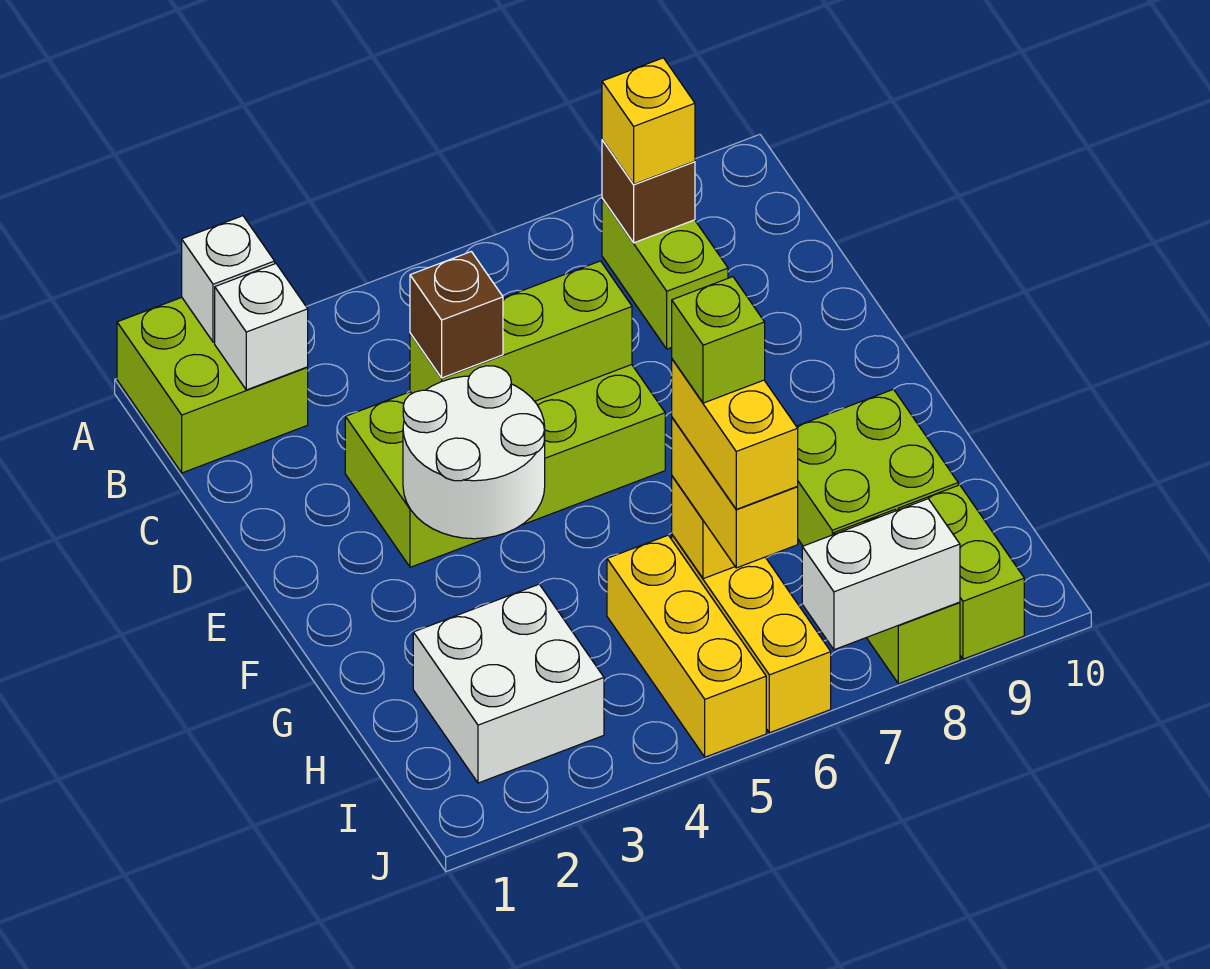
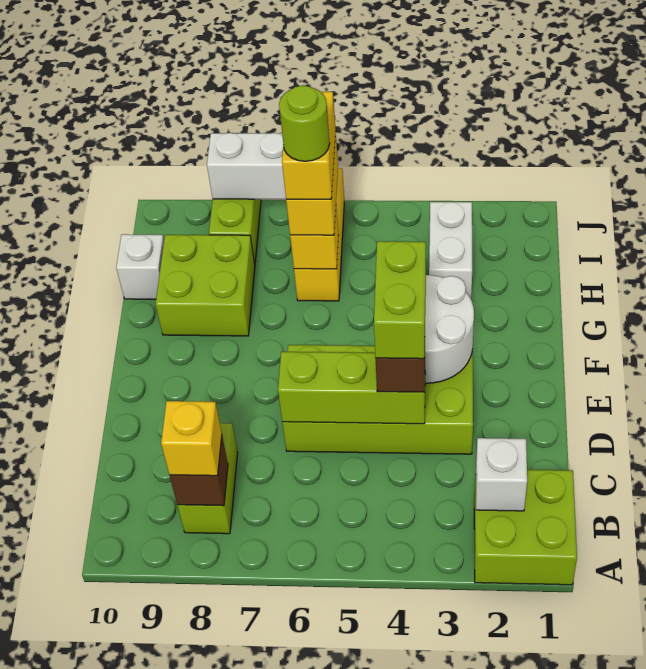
white brick A2 level 2 -> white brick H10 level 1
white brick H2:I3 level 1 -> white brick H3:I3 level 1
yellow brick H5:J5 level 1 -> none
lime brick H6 level 5 -> lime round brick H6 level 5
lime brick I9:J9 level 1 -> lime brick D4:E4 level 4

